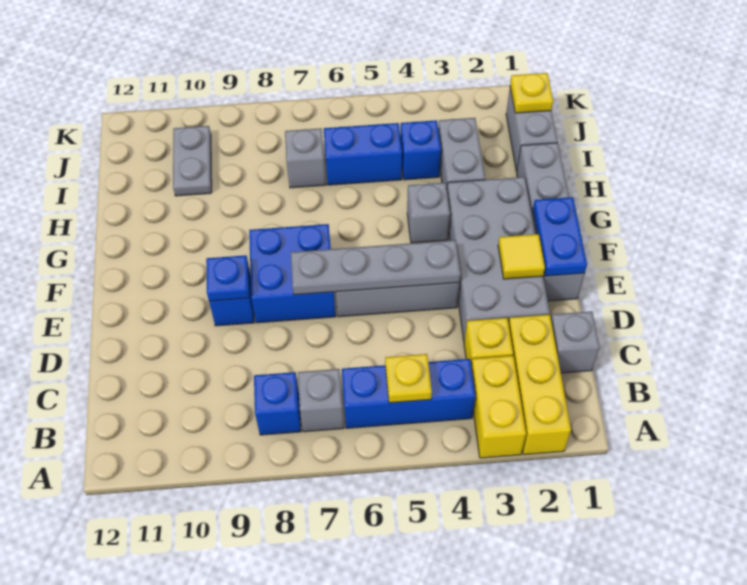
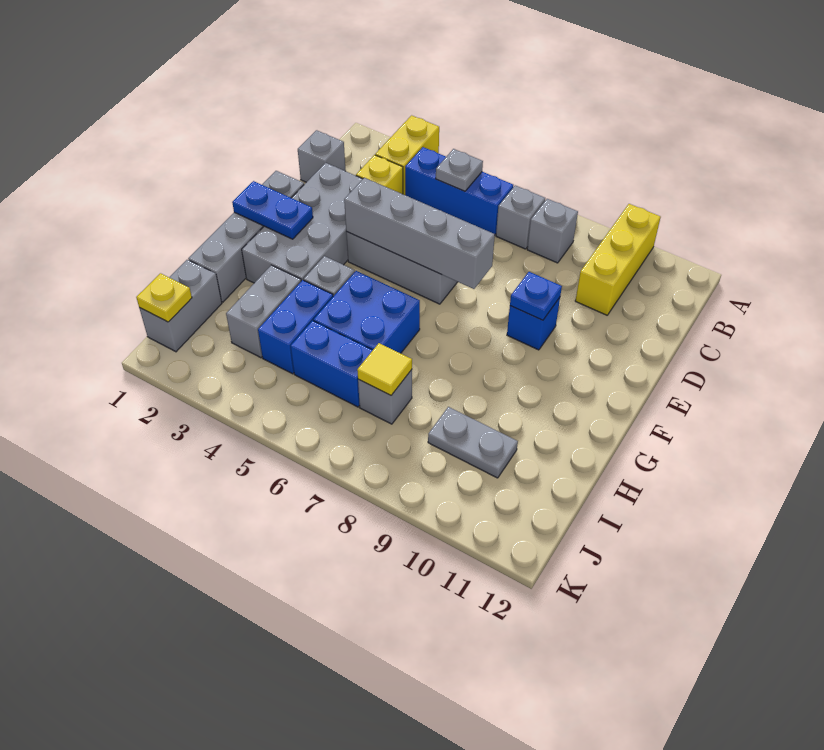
yellow brick A2:C2 level 1 -> yellow brick A10:C10 level 1
yellow plate B5 level 2 -> grey plate B5 level 2
blue brick B8 level 1 -> grey brick B8 level 1
blue plate E1:F1 level 2 -> blue plate F1:F2 level 2
yellow tile E2 level 2 -> yellow tile I7 level 2
grey plate E4:E7 level 2 -> grey brick E4:E7 level 2
blue brick E7:F8 level 1 -> blue brick G5:H6 level 1
blue brick I4 level 1 -> blue brick H4:I4 level 1
grey plate I10:J10 level 1 -> grey plate I9:I10 level 1

